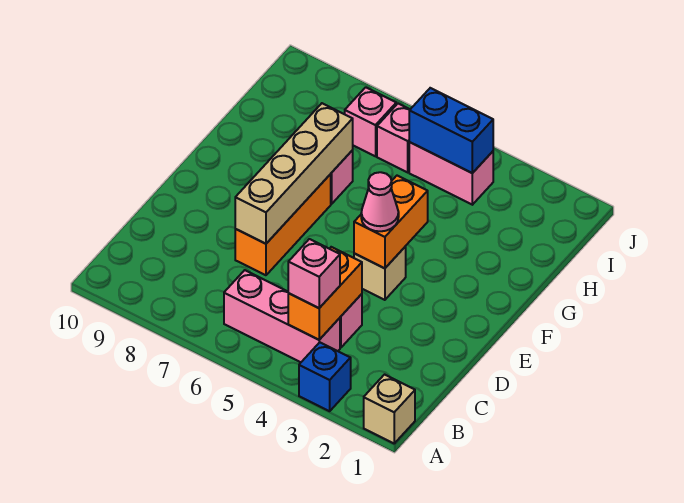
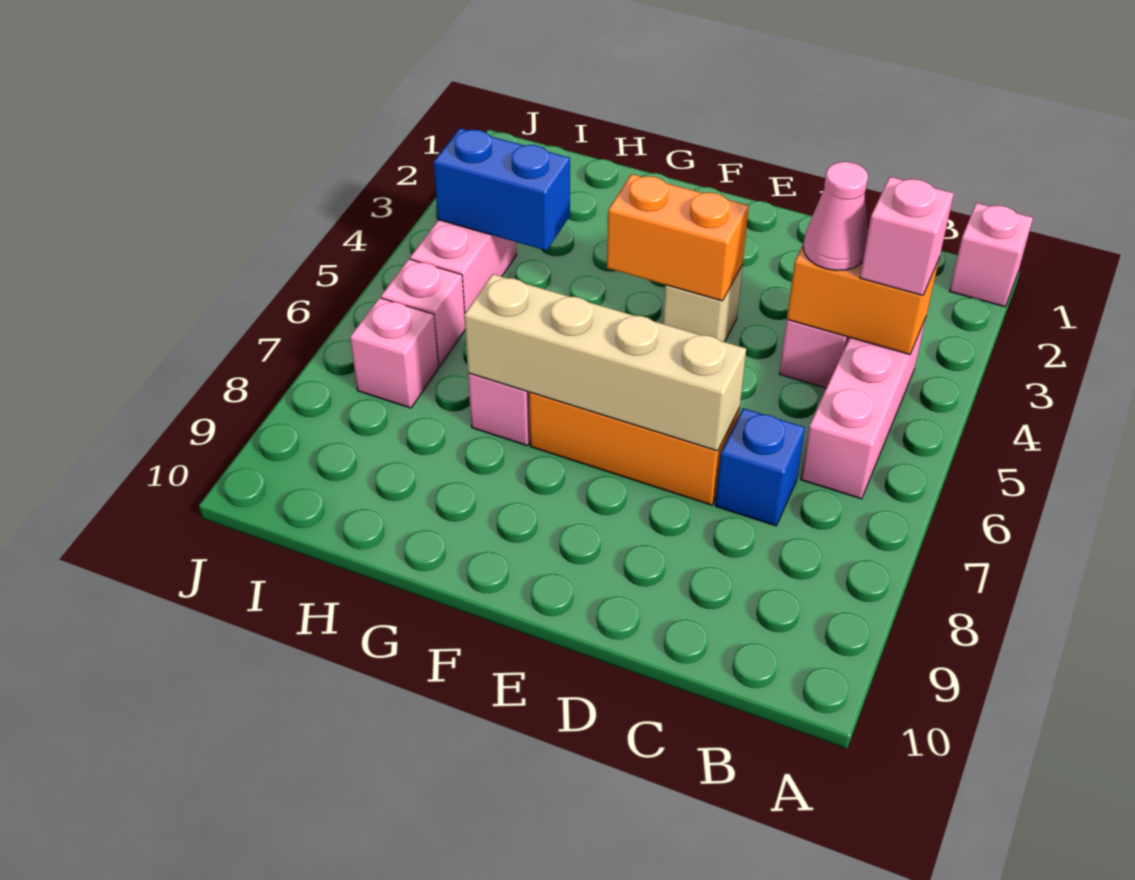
tan brick A1 level 1 -> pink brick A1 level 1
blue brick A3 level 1 -> blue brick C7 level 1
pink cone E4 level 3 -> pink cone C4 level 3
blue brick I4:I5 level 2 -> blue brick H4:I4 level 2

